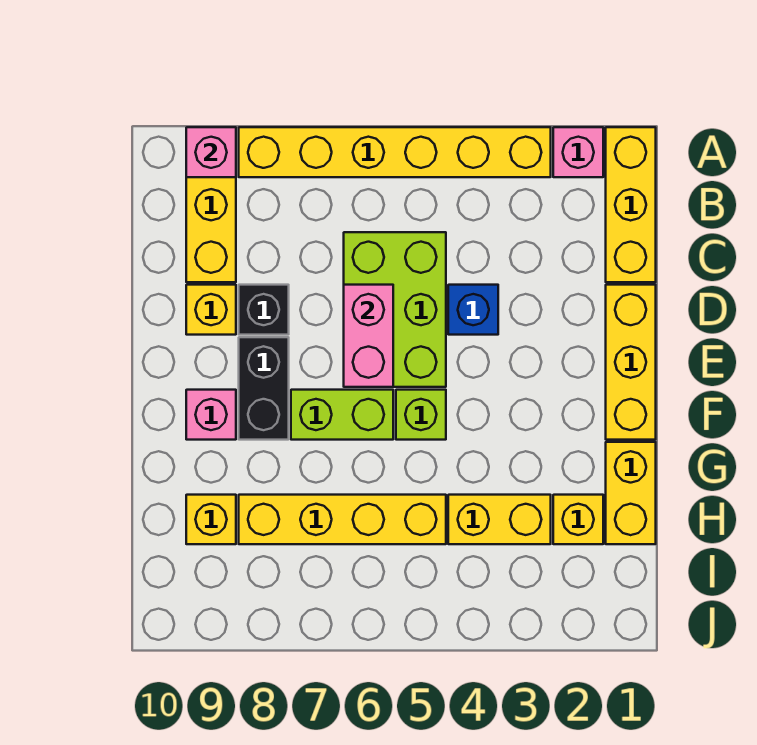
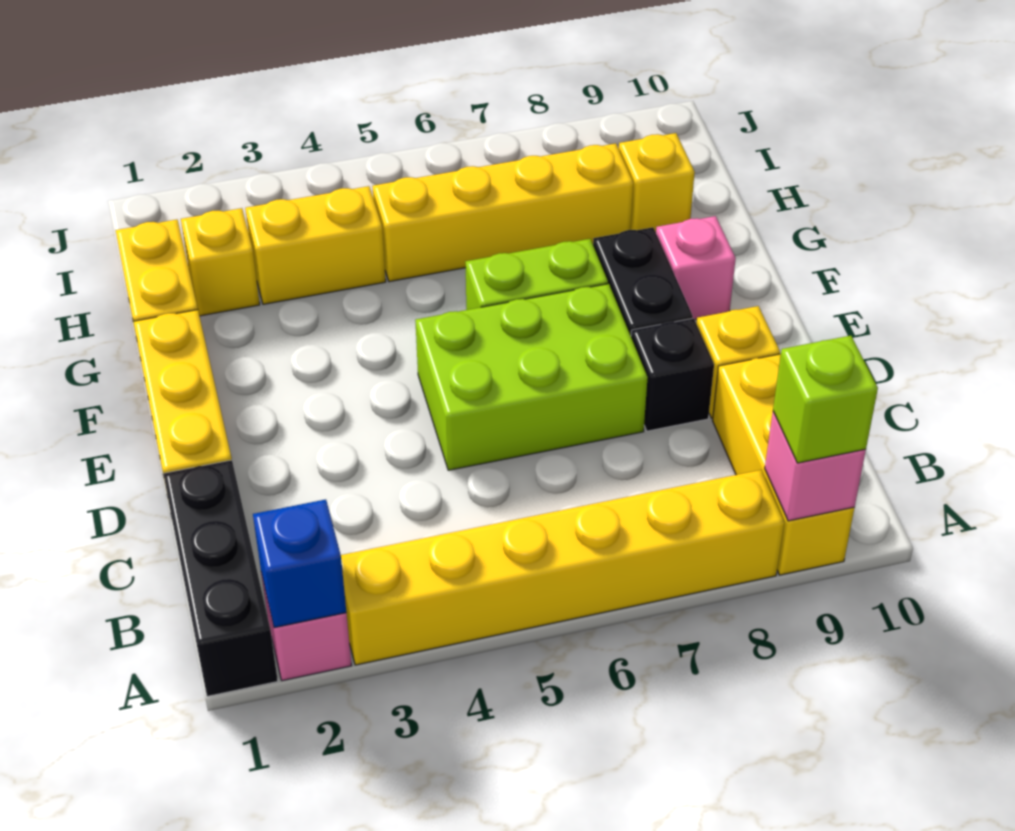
yellow brick A1:C1 level 1 -> black brick A1:C1 level 1
lime brick C5:E6 level 1 -> lime brick D5:E7 level 1
blue brick D4 level 1 -> blue brick A2 level 2
pink brick D6:E6 level 2 -> none
lime brick F5 level 1 -> lime brick A9 level 3

